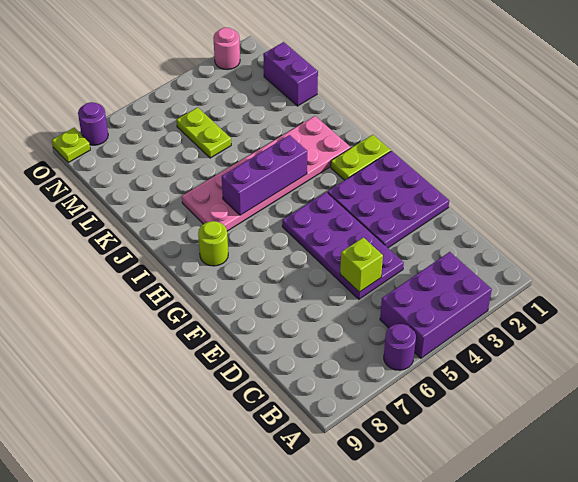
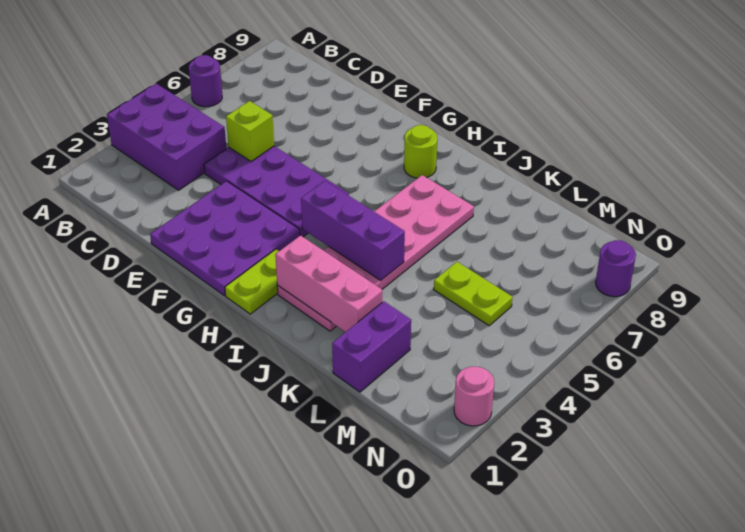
purple brick A3:B5 level 1 -> purple brick A3:C4 level 1
none -> pink brick I2:K2 level 2
purple brick I4:I6 level 2 -> purple brick H4:J4 level 2
purple brick L1:M1 level 1 -> purple brick L1:L2 level 1
lime plate O9 level 1 -> none

